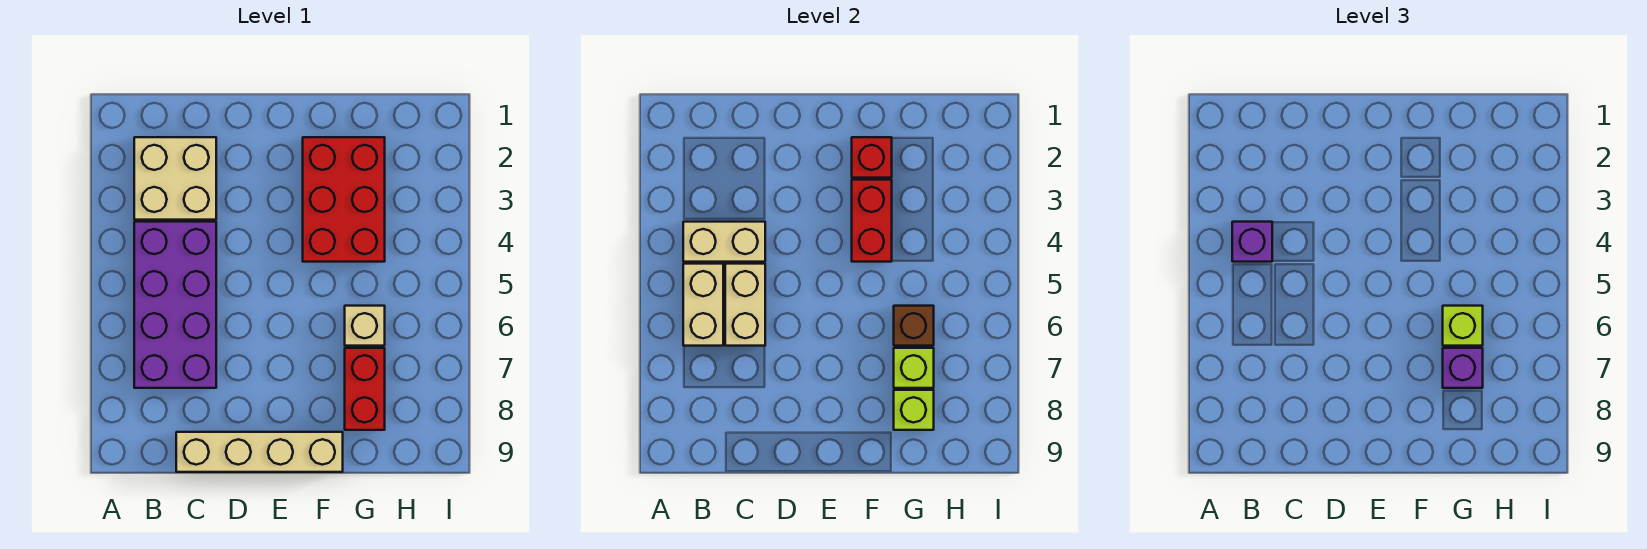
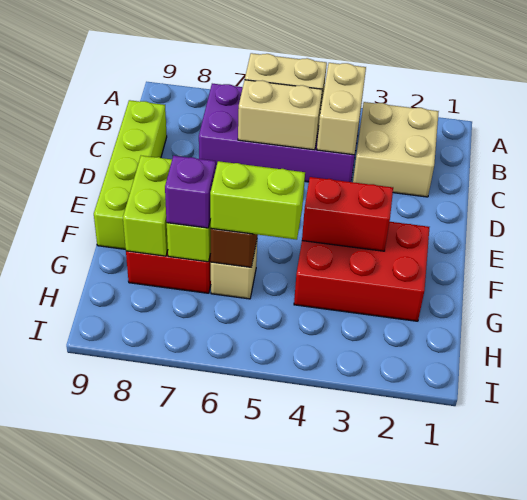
purple brick B4 level 3 -> none
tan brick C9:F9 level 1 -> lime brick C9:F9 level 1
red brick F2 level 2 -> none
lime brick G6 level 3 -> lime brick G5:G6 level 3
lime brick G8 level 2 -> lime brick F8:G8 level 2

